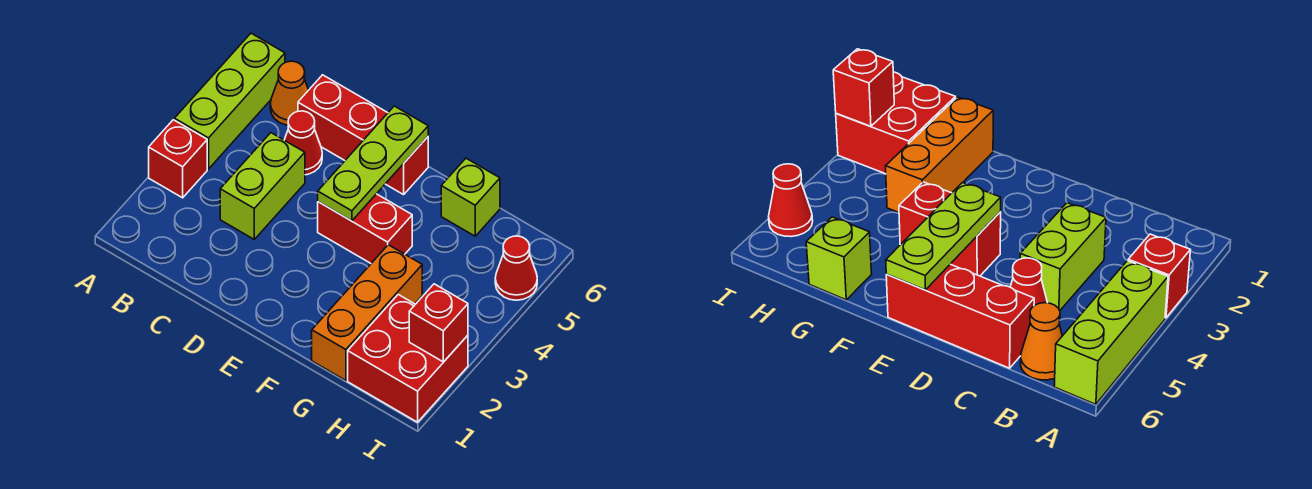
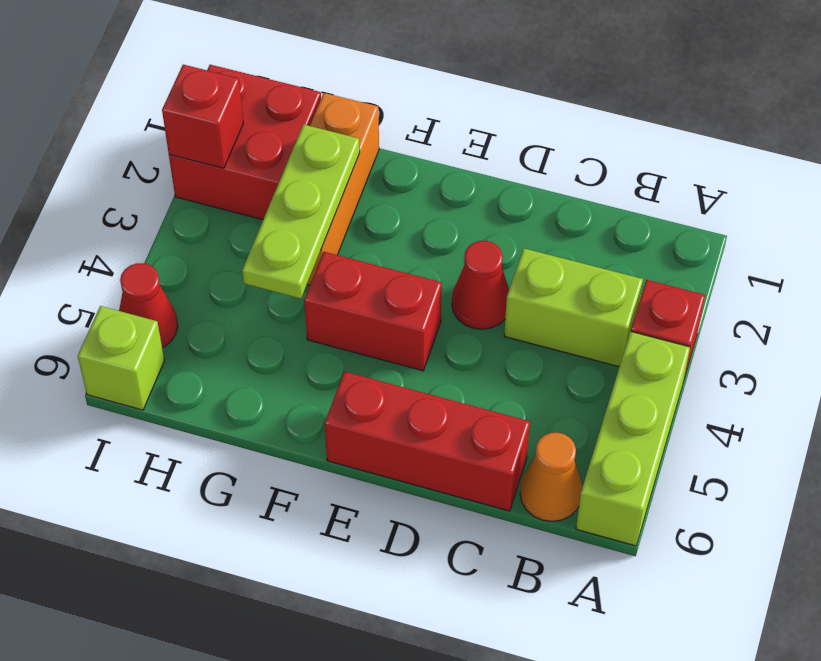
lime brick C3:C4 level 1 -> lime brick B3:C3 level 1
red cone C5 level 1 -> red cone D3 level 1
lime plate E4:E6 level 2 -> lime plate G2:G4 level 2
lime brick G6 level 1 -> lime brick I6 level 1

